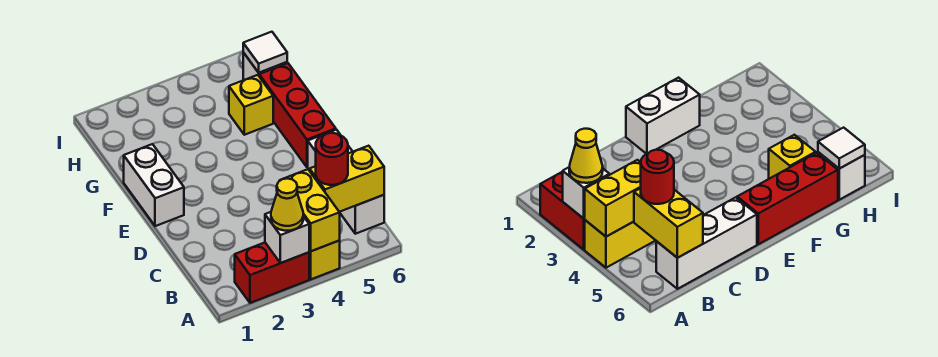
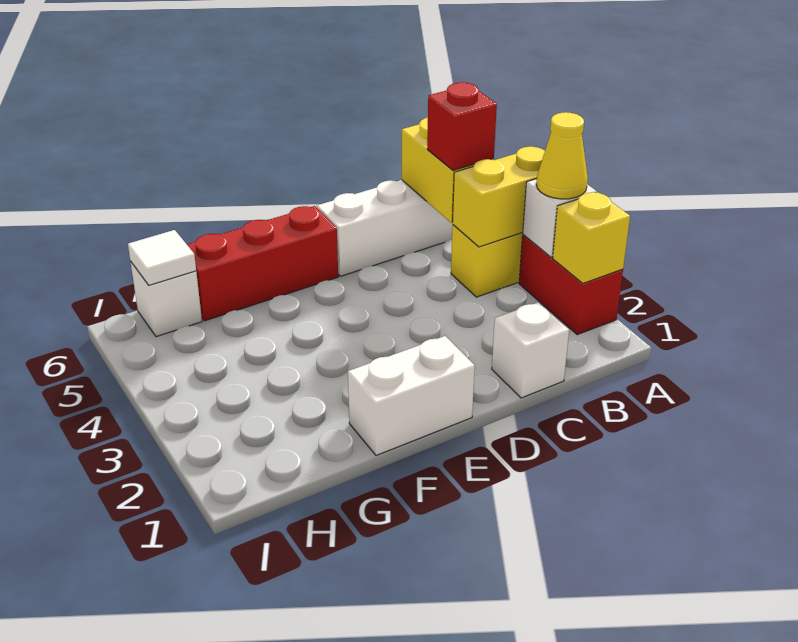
red round brick B5 level 3 -> red brick B5 level 3
none -> white brick C1 level 1
yellow brick G5 level 1 -> yellow brick A2 level 2

